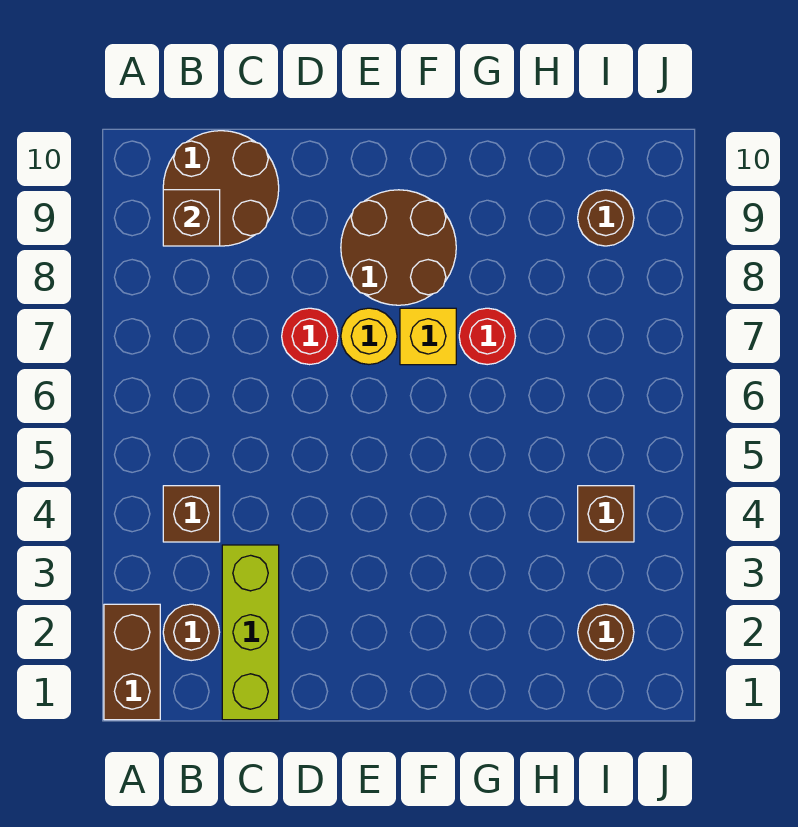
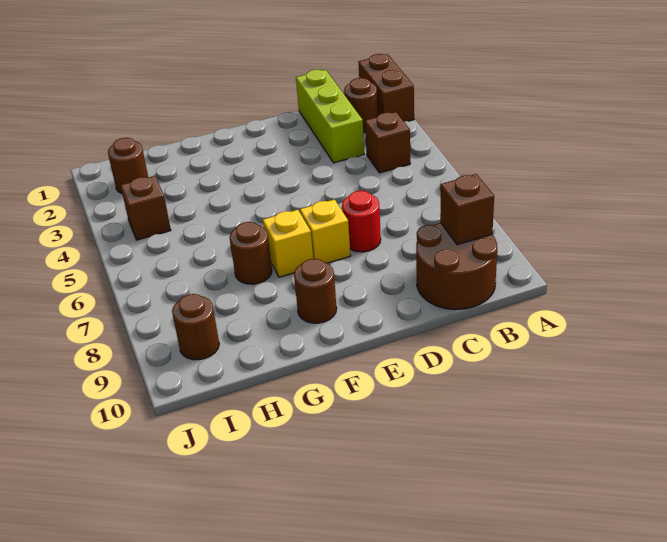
yellow round brick E7 level 1 -> yellow brick E7 level 1
brown round brick E8:F9 level 1 -> brown round brick F9 level 1
red round brick G7 level 1 -> brown round brick G7 level 1

